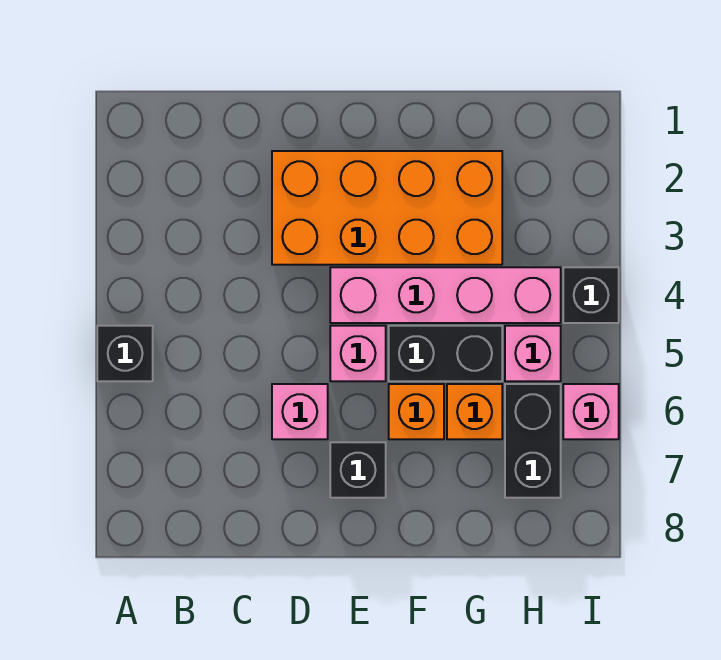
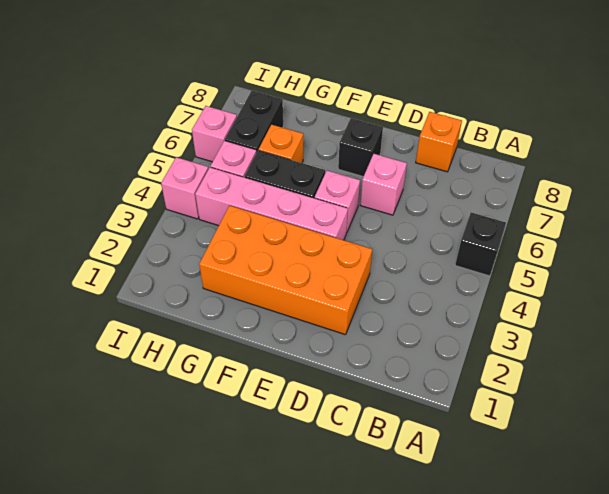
orange brick F6 level 1 -> orange brick C8 level 1
black brick I4 level 1 -> pink brick I4 level 1

